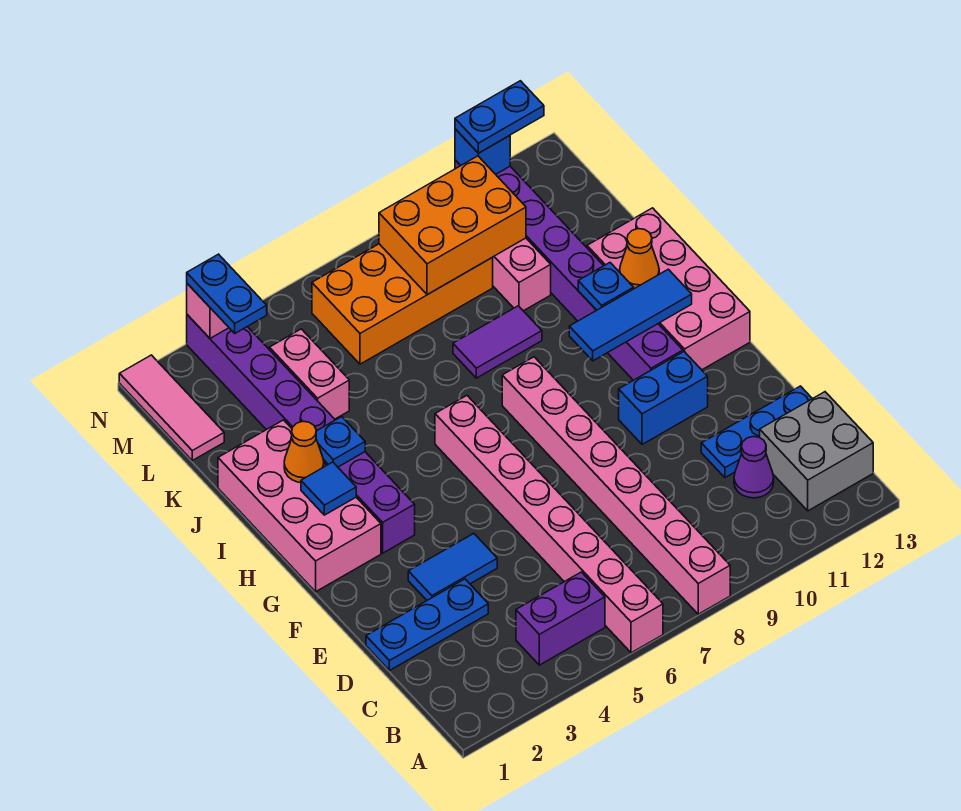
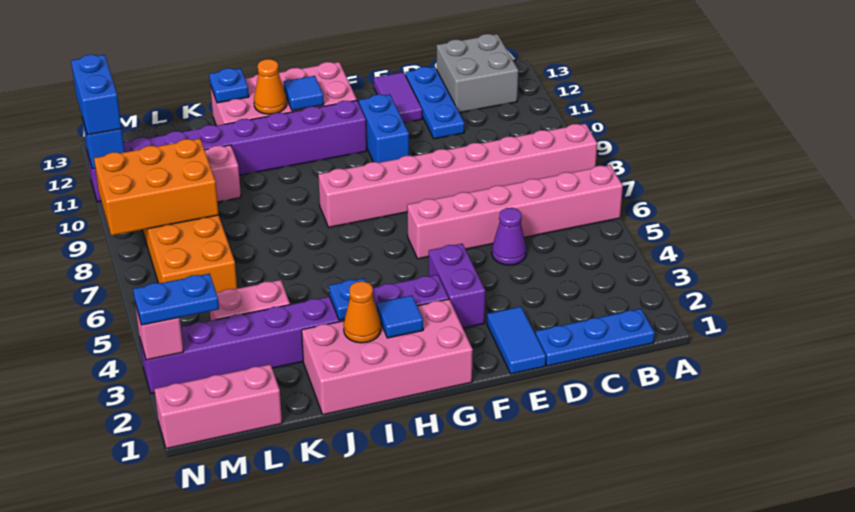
pink brick A6:H6 level 1 -> pink brick A6:F6 level 1
purple brick B4:B5 level 1 -> purple brick F3:F4 level 1
purple cone C11 level 1 -> purple cone D5 level 1
blue plate D1:D3 level 1 -> blue plate B1:D1 level 1
blue tile E3:E4 level 1 -> blue tile E1:E2 level 1
blue tile H10:H12 level 2 -> blue tile H12 level 2
blue plate I11 level 2 -> blue plate J13 level 2
purple tile J8:J9 level 1 -> purple tile E12:E13 level 1
pink tile L1:N1 level 1 -> pink brick L1:N1 level 1
orange brick L8:M10 level 2 -> orange brick L8:N9 level 2
blue plate N11:N12 level 3 -> blue brick N11:N12 level 3

